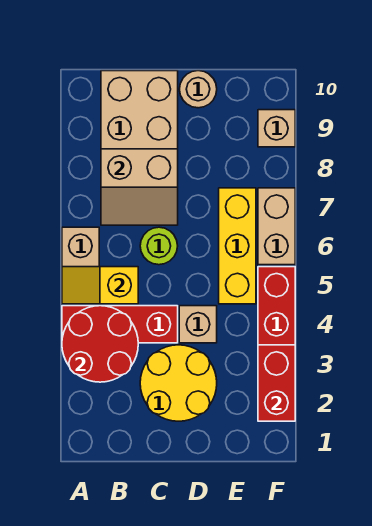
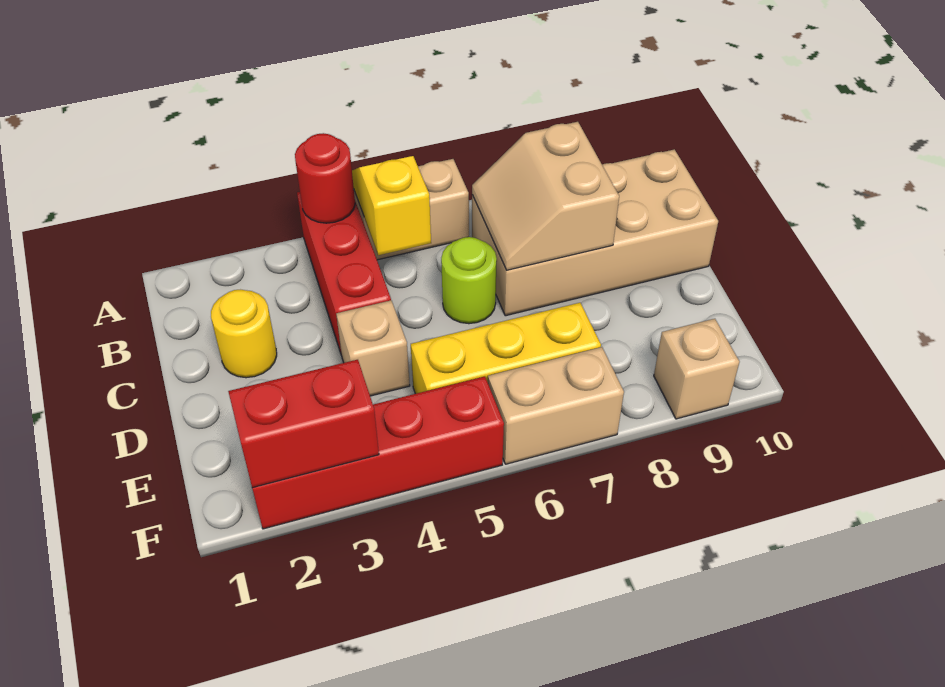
red round brick A3:B4 level 2 -> red round brick A4 level 2
yellow round brick C2:D3 level 1 -> yellow round brick C2 level 1
tan round brick D10 level 1 -> none

